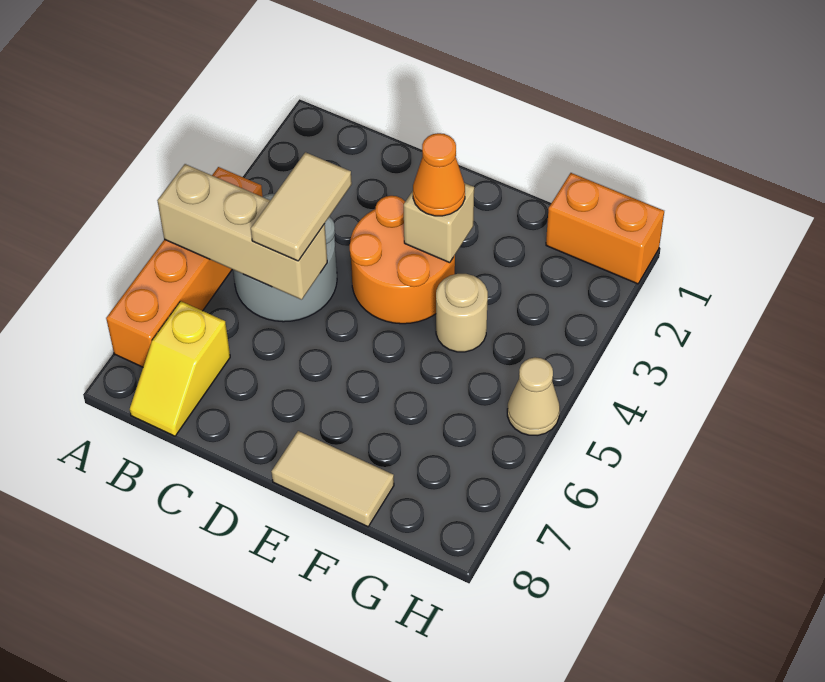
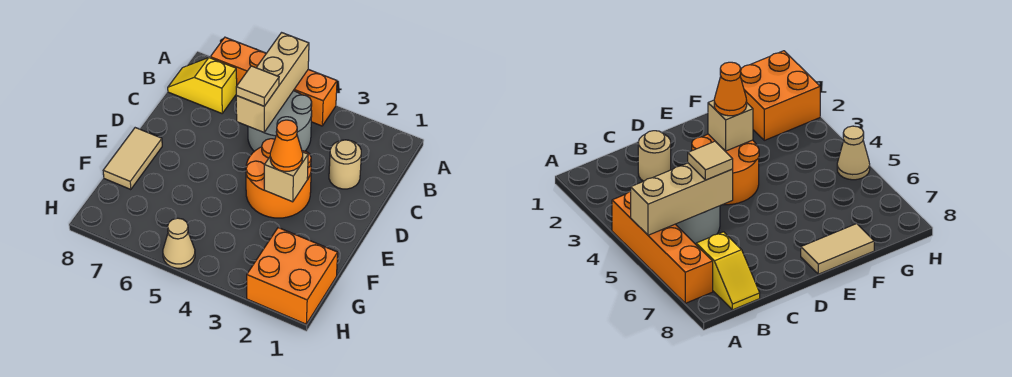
tan tile C4:C5 level 3 -> tan tile C5 level 3
tan round brick F4 level 1 -> tan round brick C2 level 1
orange brick G1:H1 level 1 -> orange brick G1:H2 level 1

